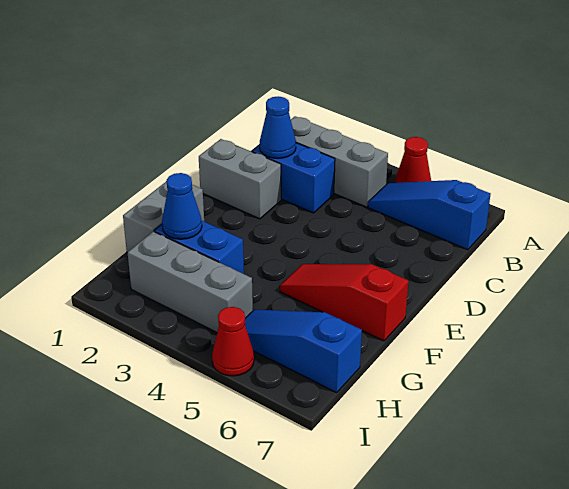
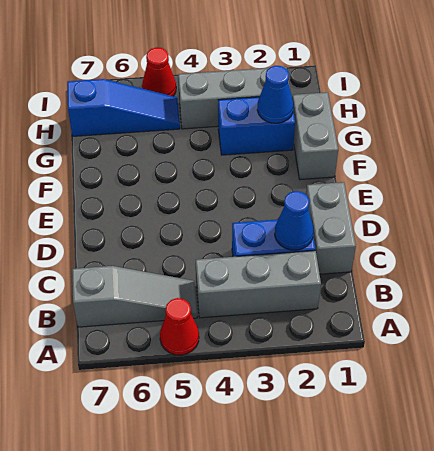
blue slope B5:B7 level 1 top 7 -> grey slope B5:B7 level 1 top 7
grey brick D1:D2 level 1 -> grey brick C1:D1 level 1
red slope F5:F7 level 1 top 7 -> none

